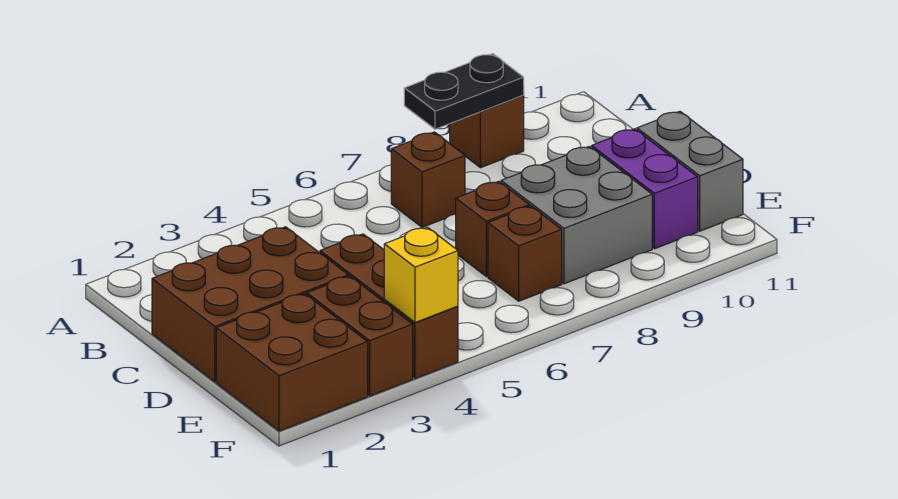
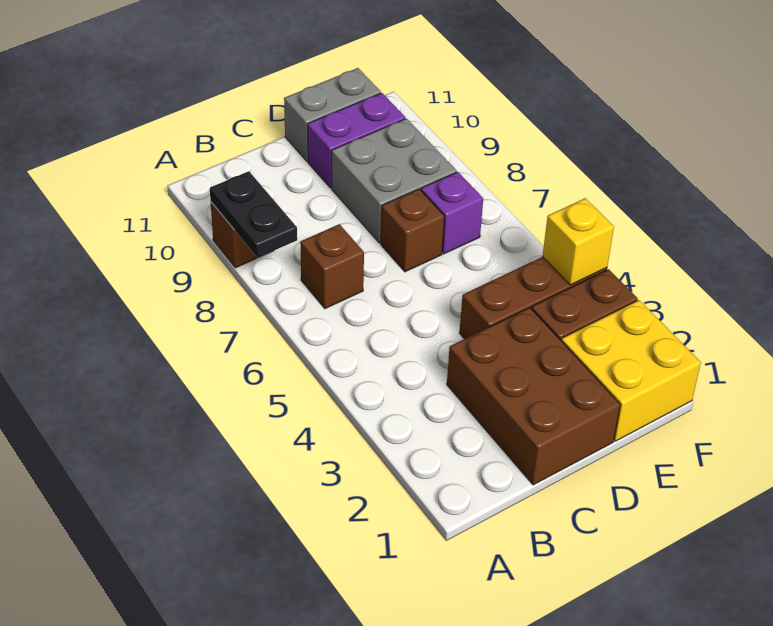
brown brick E1:F2 level 1 -> yellow brick E1:F2 level 1
brown brick E7 level 1 -> purple brick E7 level 1

